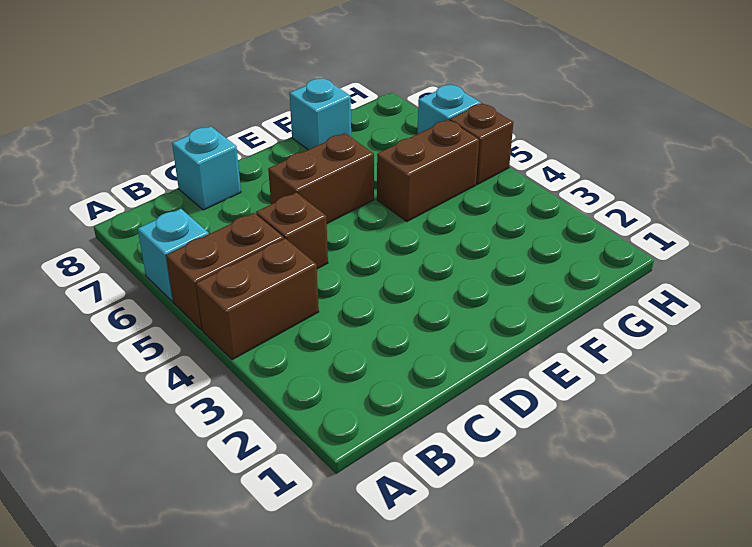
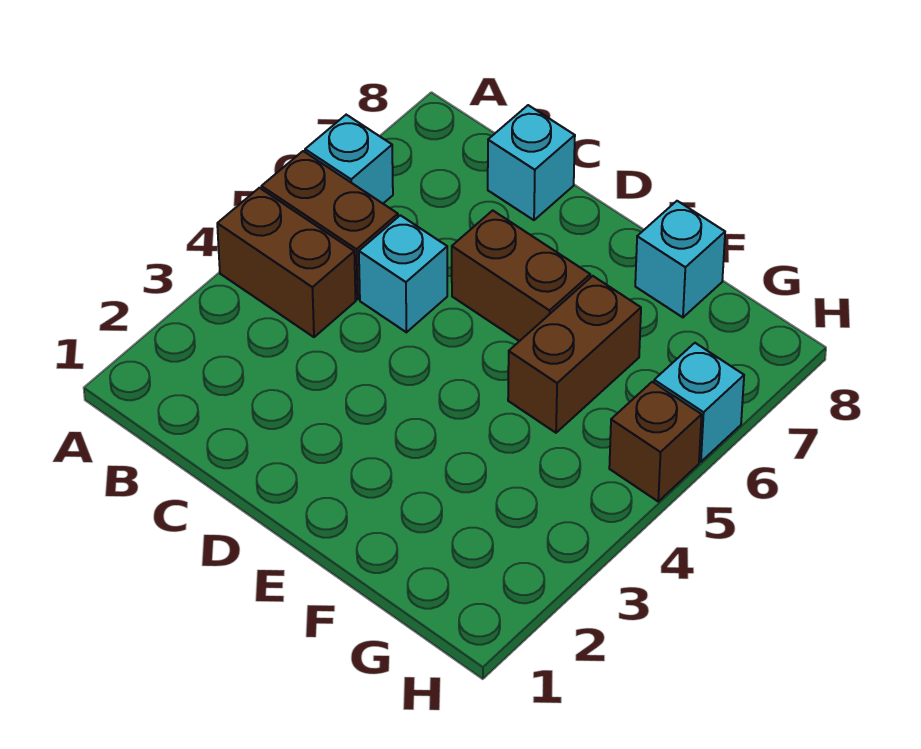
brown brick C5 level 1 -> cyan brick C5 level 1
brown brick F5:G5 level 1 -> brown brick F5:F6 level 1

